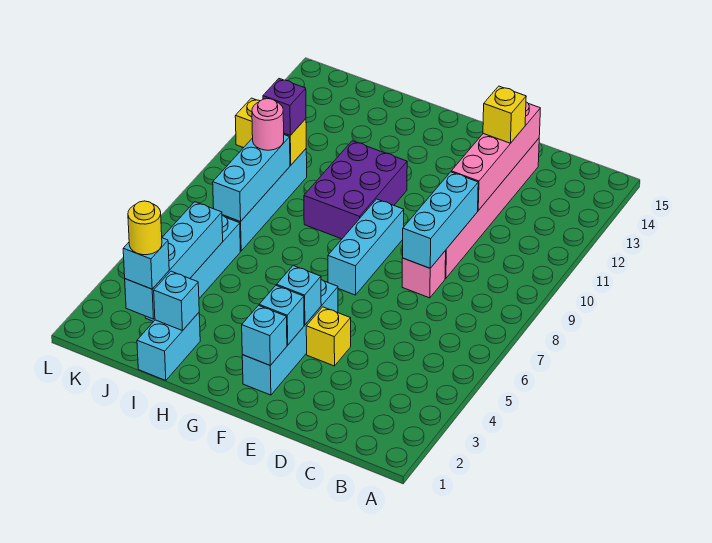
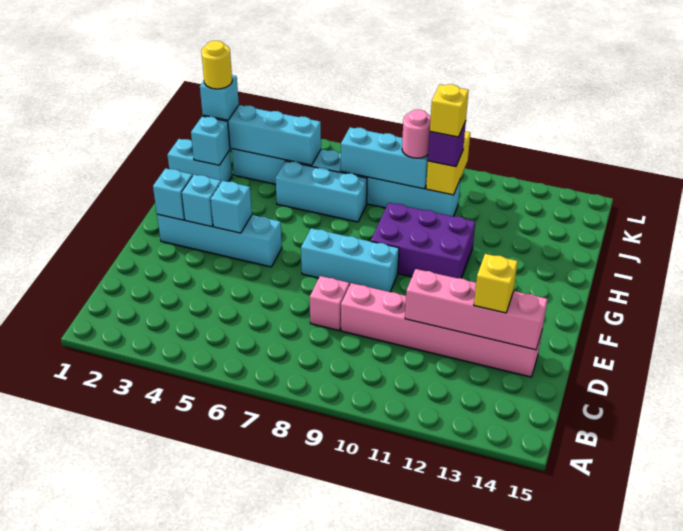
cyan brick D8:D10 level 2 -> cyan brick I5:I7 level 1
yellow brick E4 level 1 -> yellow brick J10 level 4

